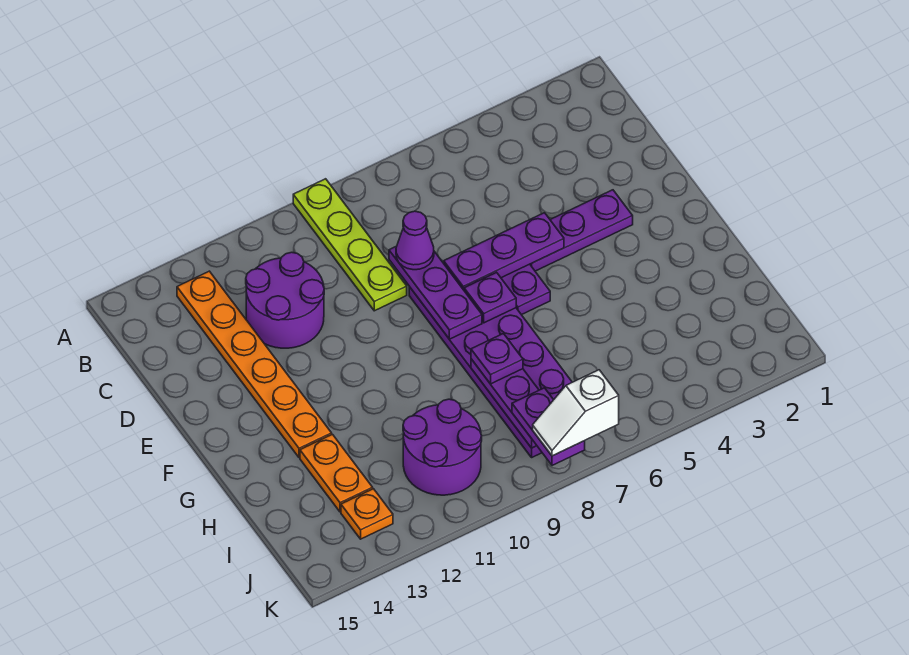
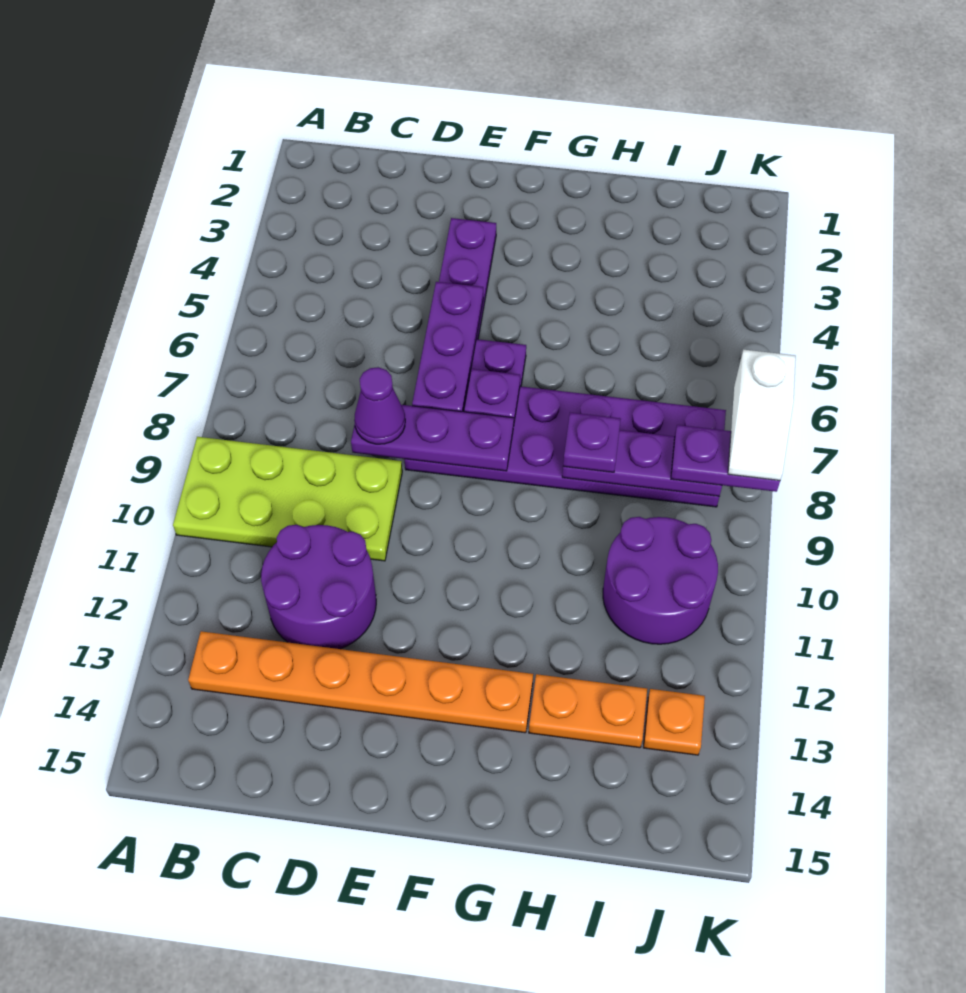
lime plate A9:D9 level 1 -> lime plate A9:D10 level 1

